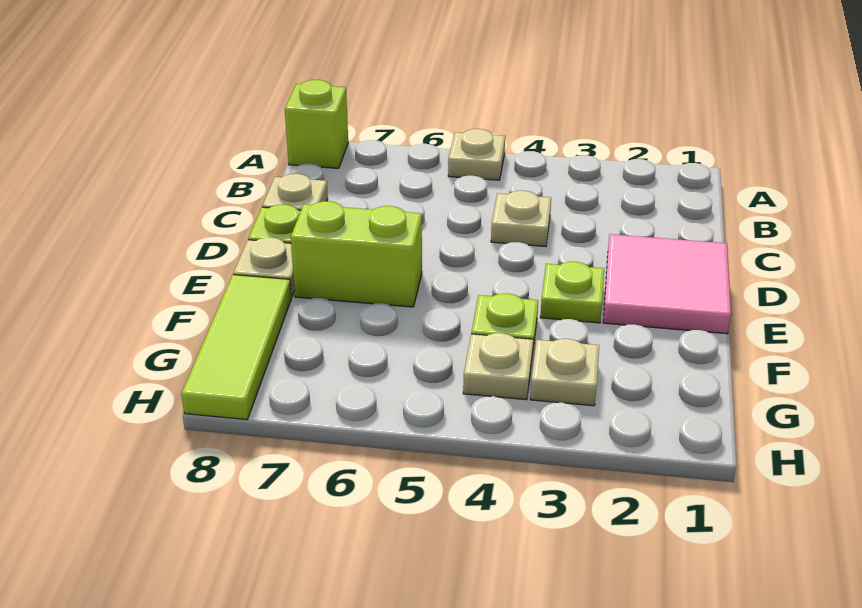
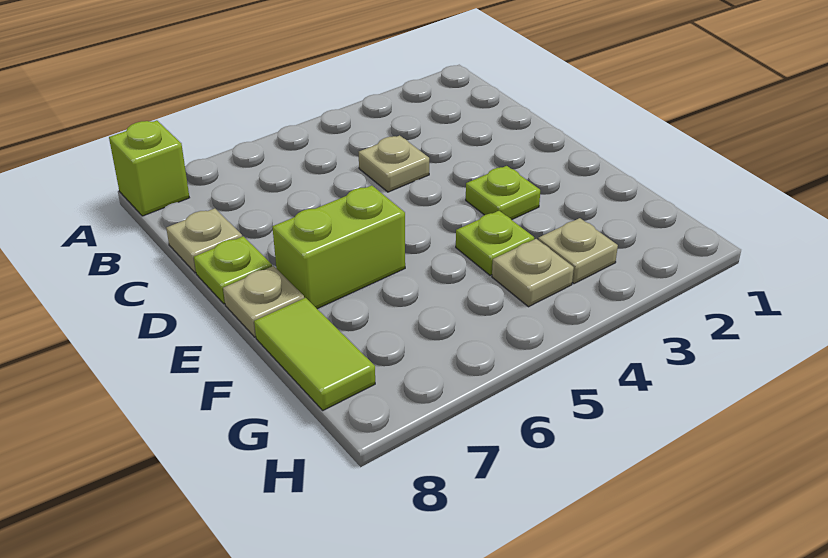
tan plate A5 level 1 -> none
pink tile D1:E2 level 1 -> none
lime tile F8:H8 level 1 -> lime tile F8:G8 level 1

